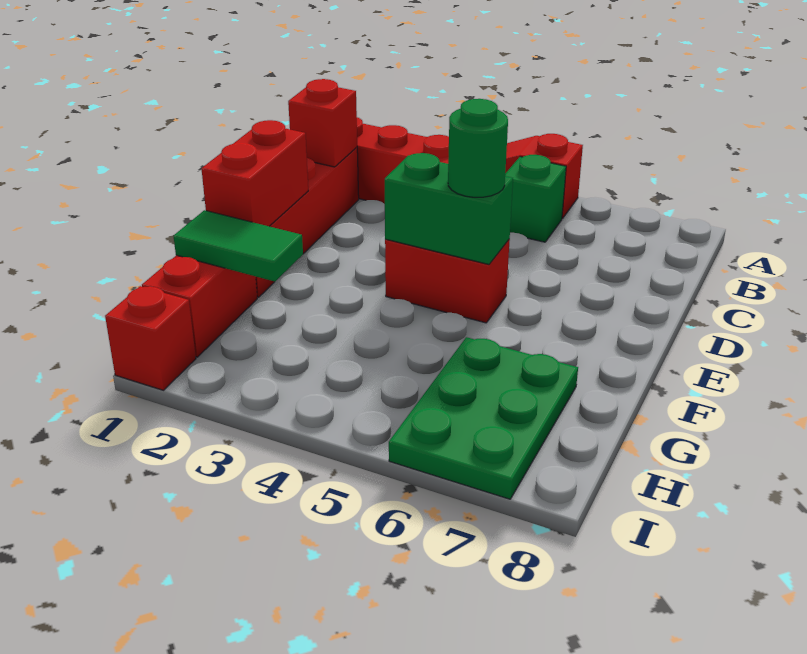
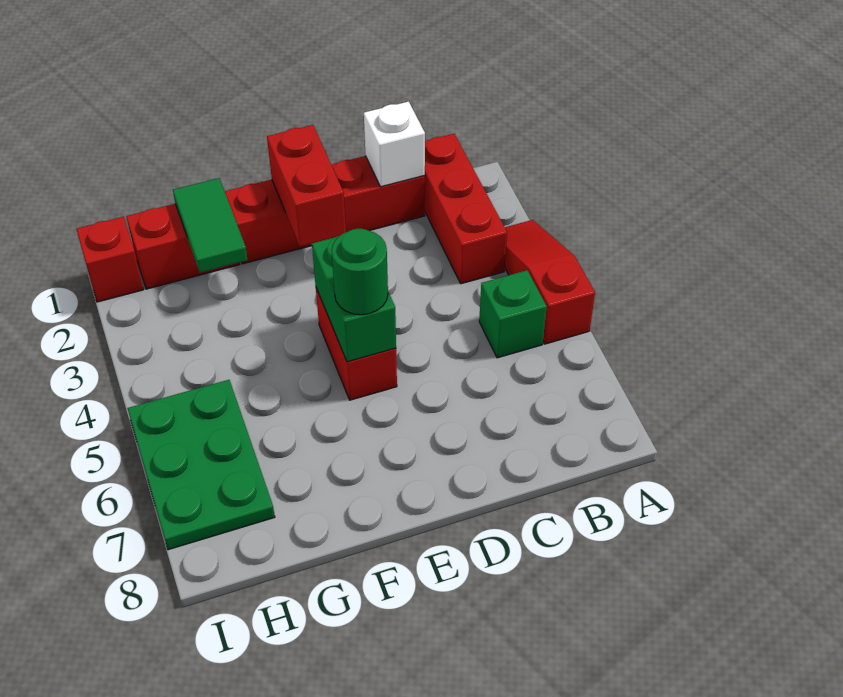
red brick C1 level 2 -> white brick C1 level 2
red brick E1:F1 level 2 -> red brick E1:E2 level 2
green plate G6:I7 level 1 -> green plate H5:I7 level 1

